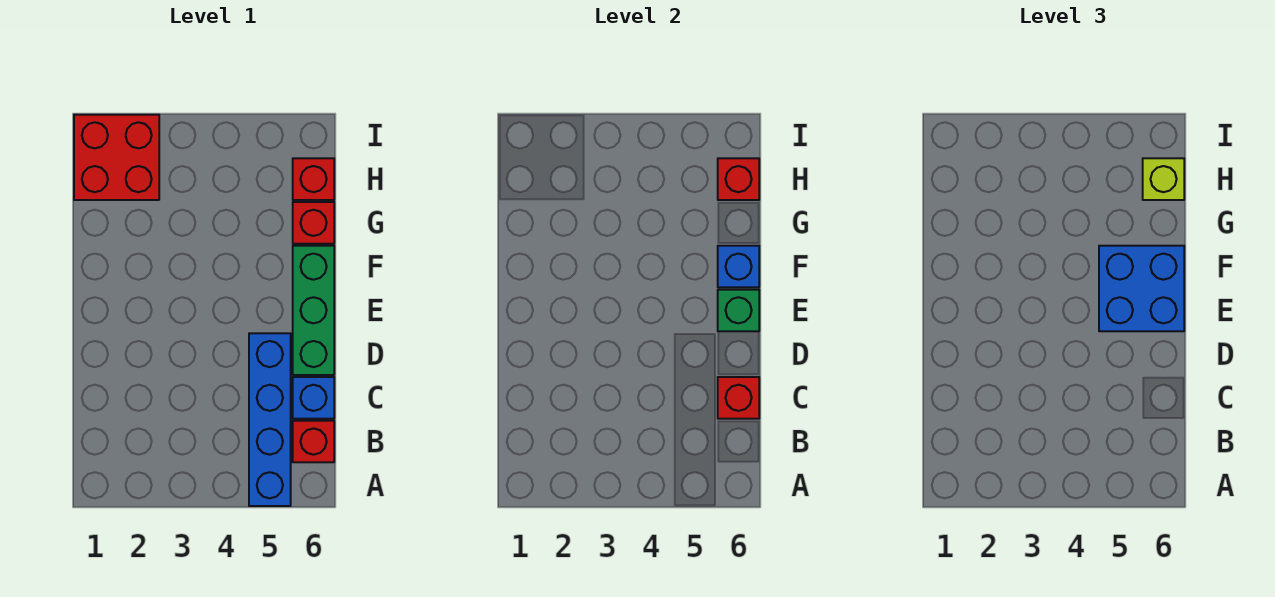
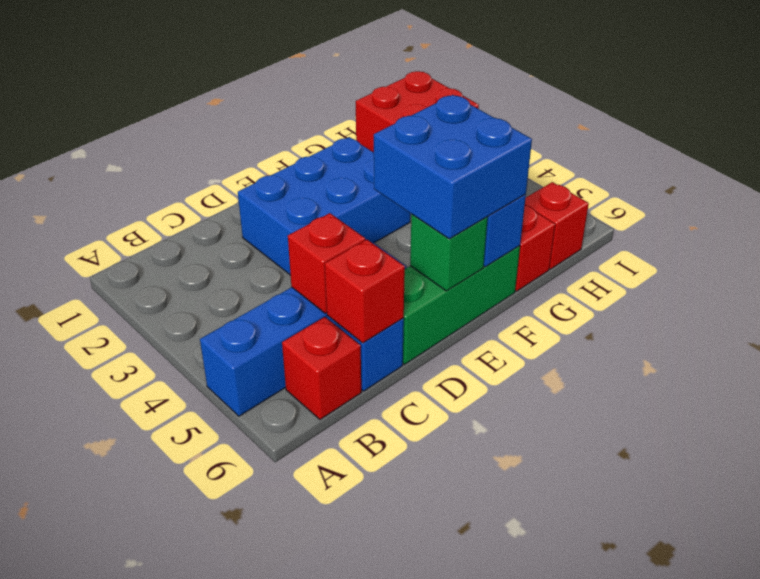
none -> blue brick D2:F3 level 1
red brick H6 level 2 -> red brick C5 level 2
lime brick H6 level 3 -> none

